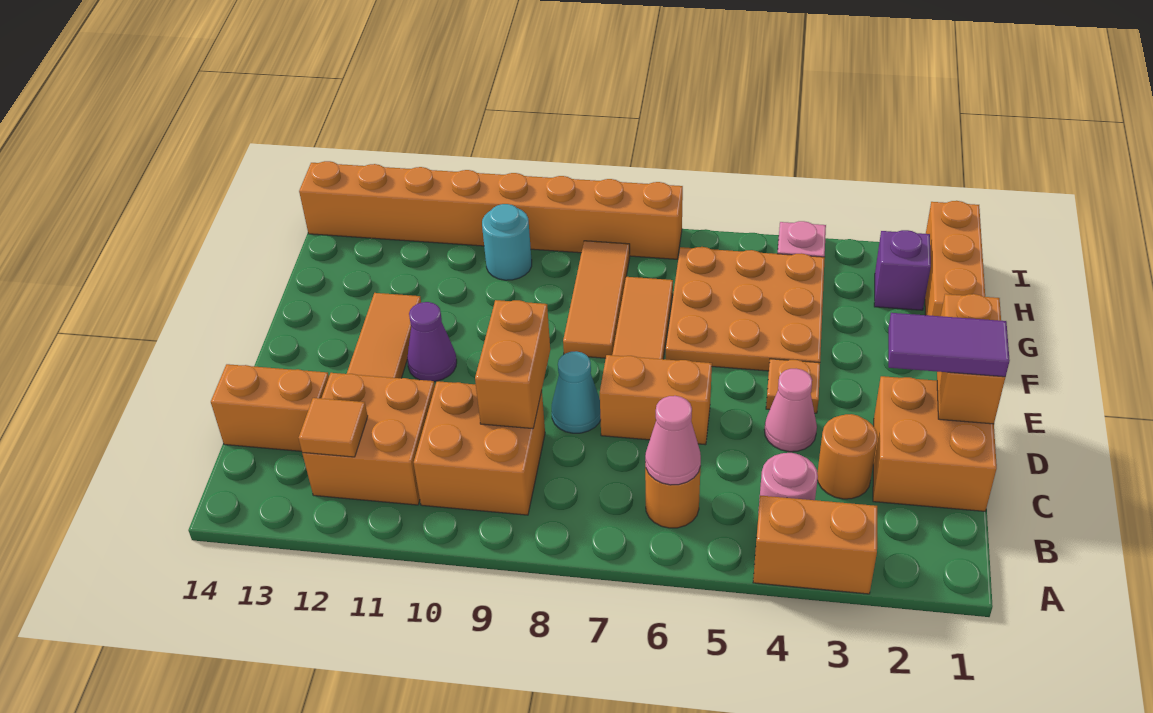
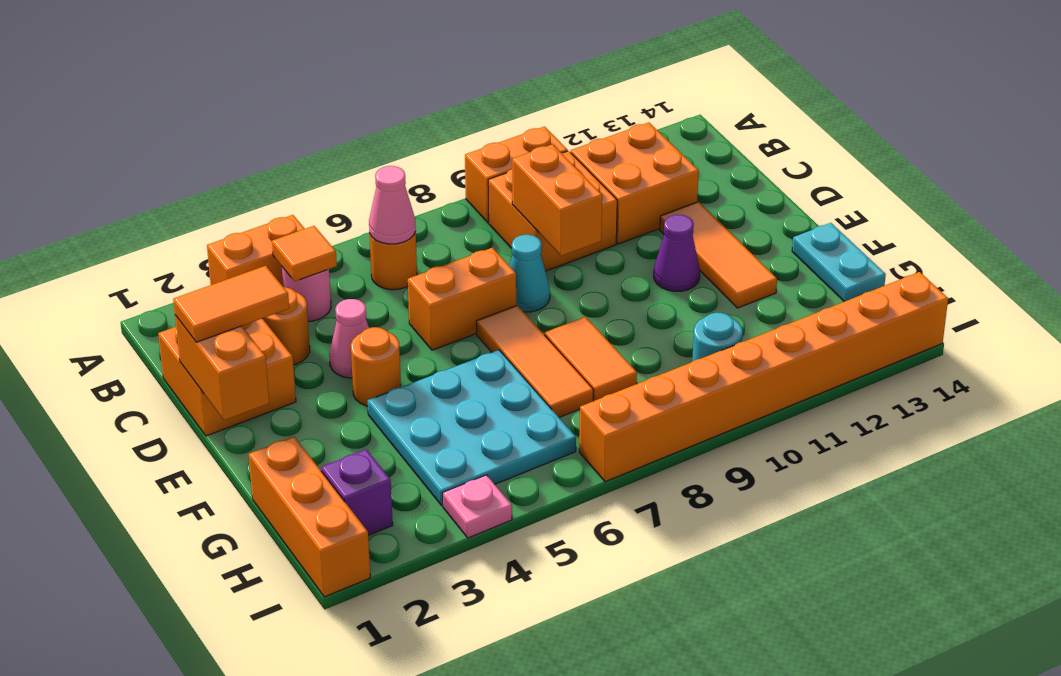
orange tile B12 level 2 -> orange tile B4 level 2
orange brick C13:C14 level 1 -> orange brick A9:A10 level 1
purple tile D1:D2 level 3 -> orange tile D1:D2 level 3
orange plate E4 level 1 -> orange round brick E4 level 1
orange plate F4:H6 level 1 -> cyan plate F4:H6 level 1
orange tile F8:H8 level 1 -> orange tile F8:G8 level 1
none -> cyan plate F14:G14 level 1

